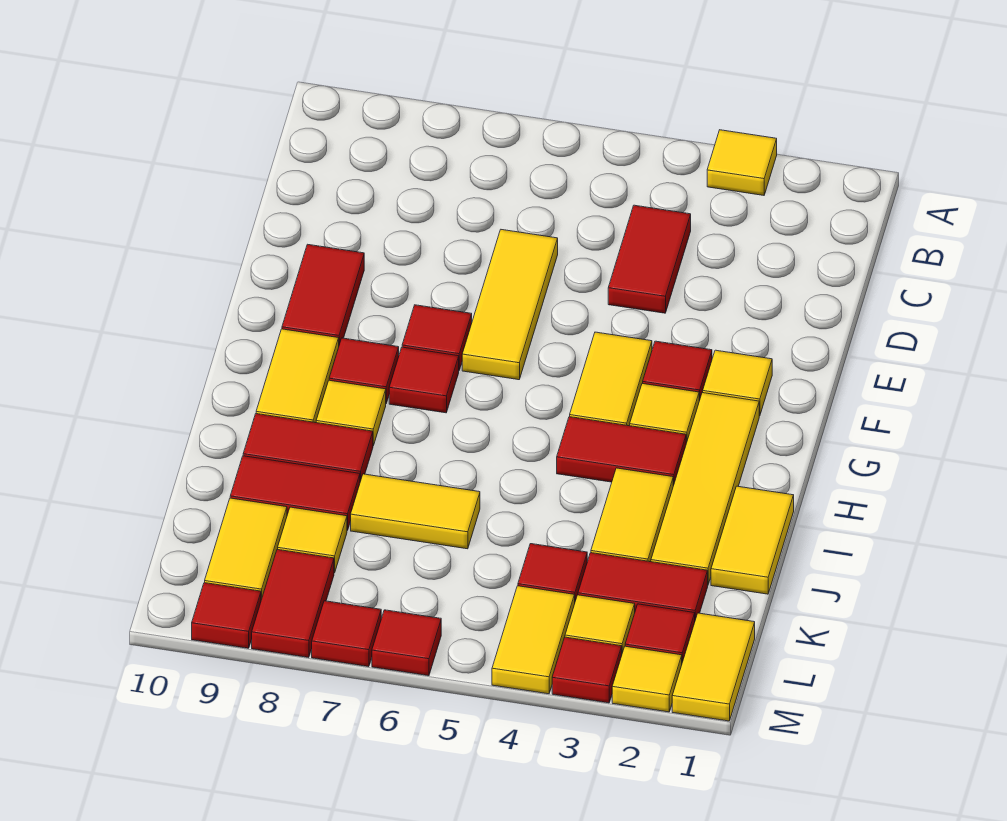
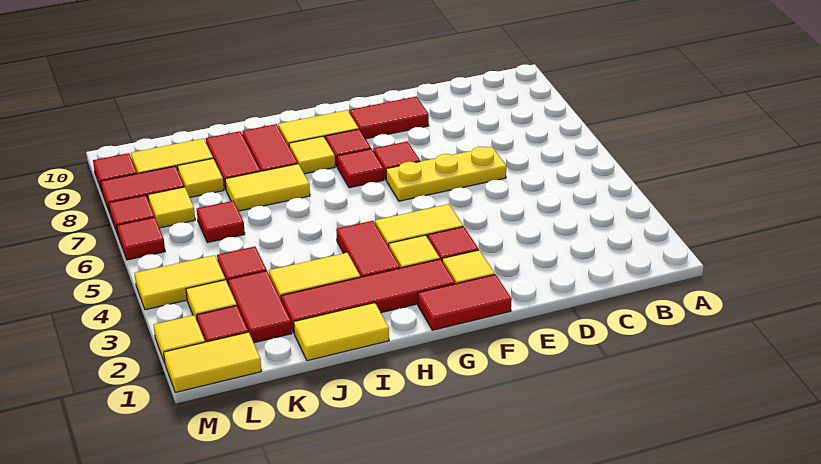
yellow tile A3 level 1 -> yellow tile L7 level 1
red tile C4:D4 level 1 -> red tile F1:G1 level 1
yellow tile D6:F6 level 1 -> yellow plate D6:F6 level 1
yellow tile G2:J2 level 1 -> red tile G2:J2 level 1
yellow tile J6:J7 level 1 -> yellow tile I7:J7 level 1
red tile M3 level 1 -> red tile K6 level 1

